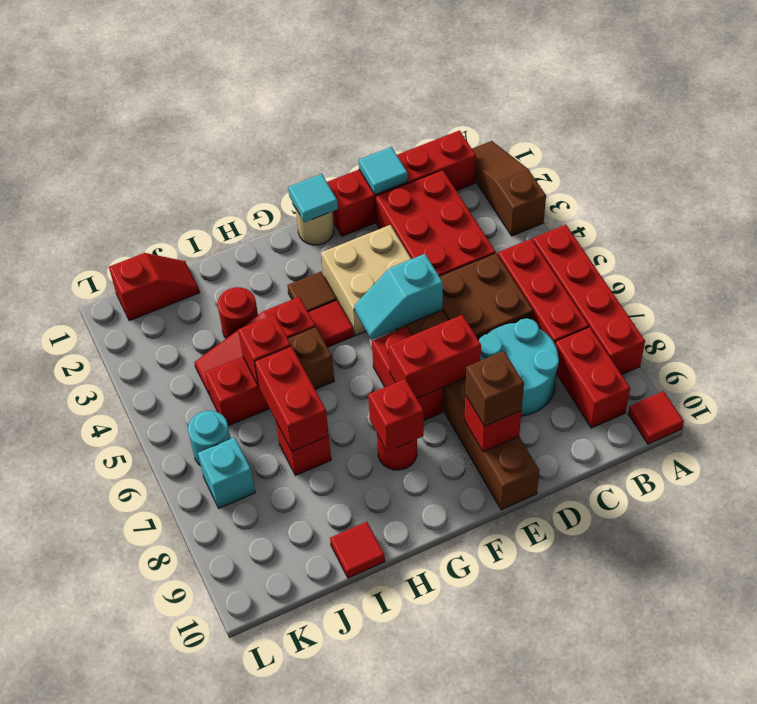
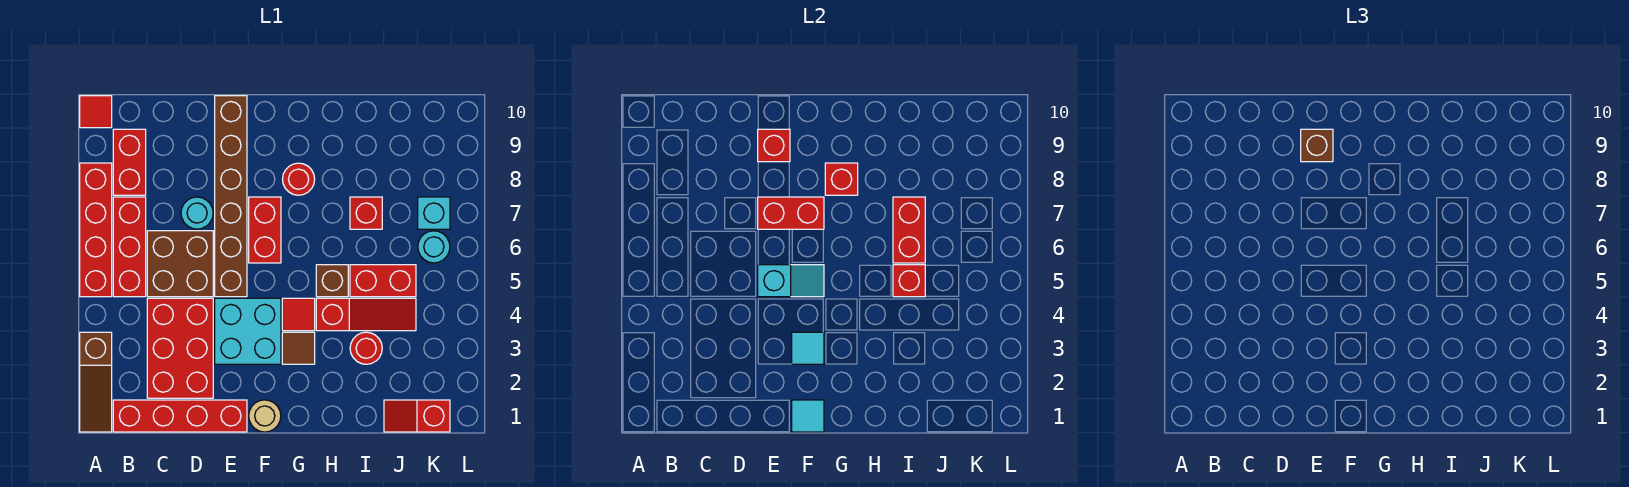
cyan round brick C7:D8 level 1 -> cyan round brick D7 level 1
cyan tile D1 level 2 -> cyan tile F3 level 2
tan brick E3:F4 level 1 -> cyan brick E3:F4 level 1
red tile I10 level 1 -> none

